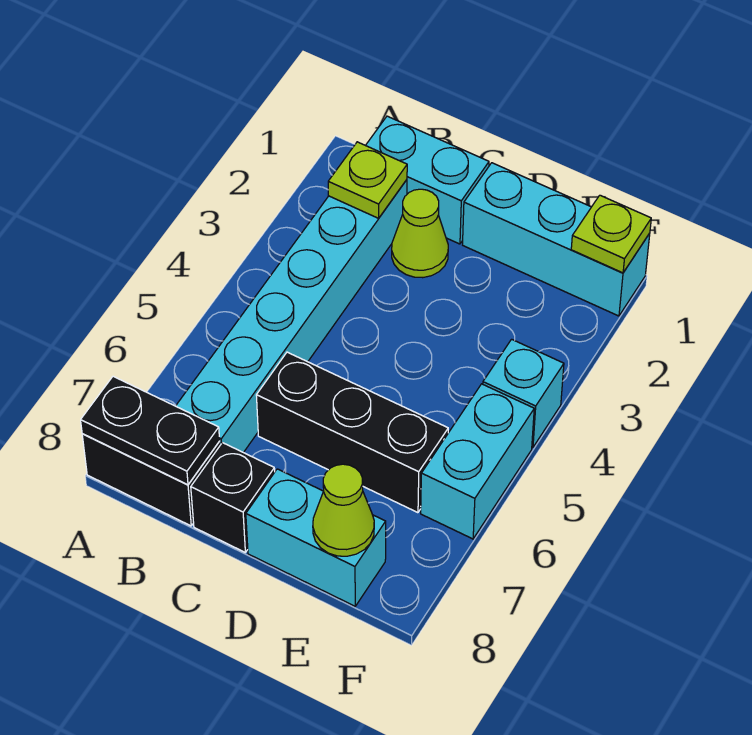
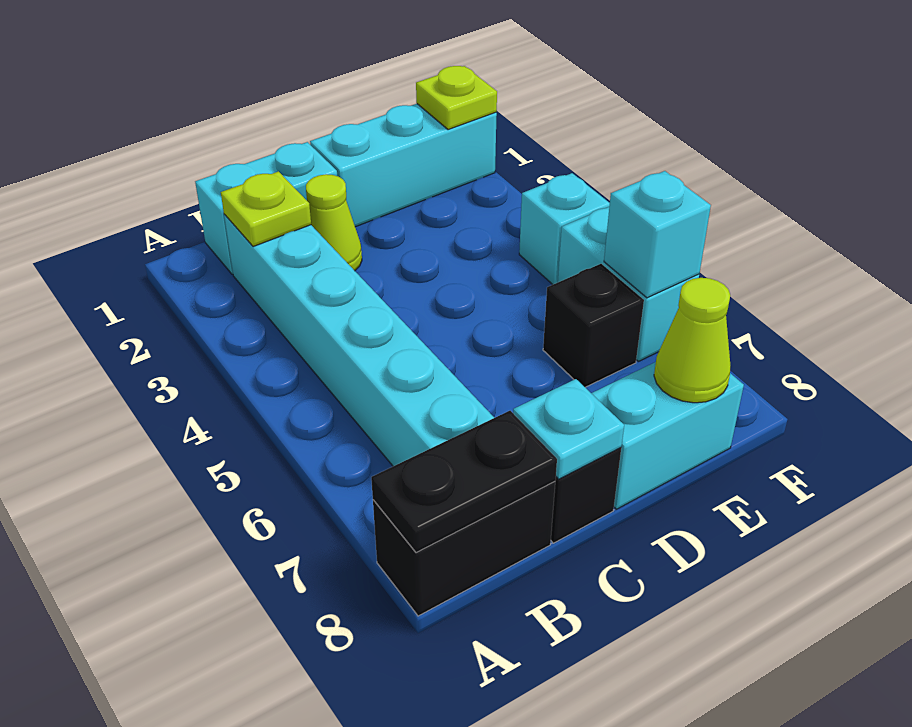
black brick C6:E6 level 1 -> black brick E6 level 1
none -> cyan plate C8 level 2
none -> cyan brick F6 level 2

